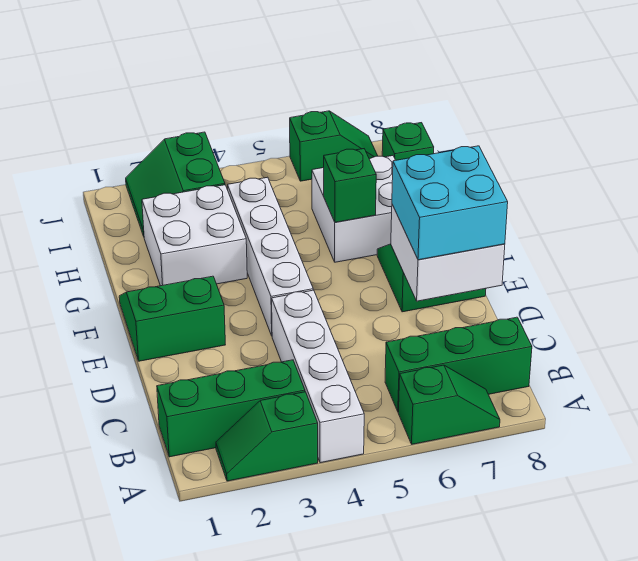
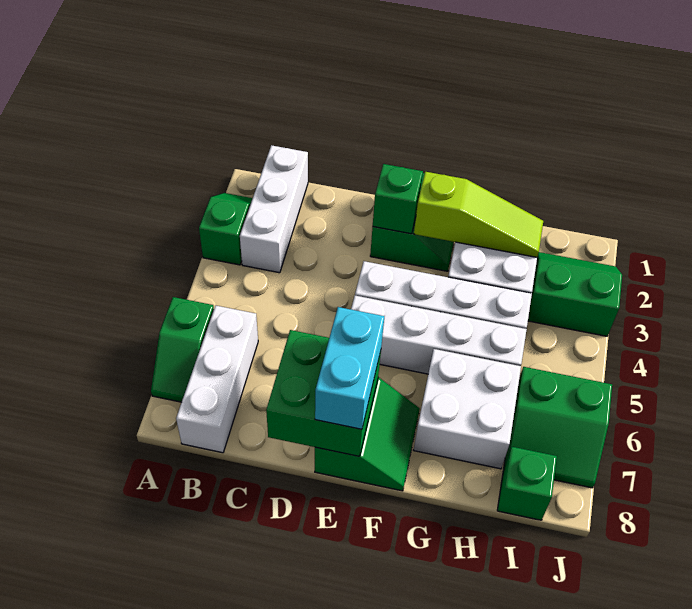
white brick A4:D4 level 1 -> white brick E5:H5 level 1
green brick B1:B3 level 1 -> white brick B1:B3 level 1
green brick B6:B8 level 1 -> white brick B6:B8 level 1
white brick D7:E8 level 2 -> green brick D7:E8 level 2
cyan brick D7:E8 level 3 -> cyan brick E7:E8 level 3
none -> lime slope F2:H2 level 2 top F
green brick G6 level 2 -> green brick E2 level 2
green slope J6:J7 level 1 top 6 -> green slope I6:J7 level 1 top 6

